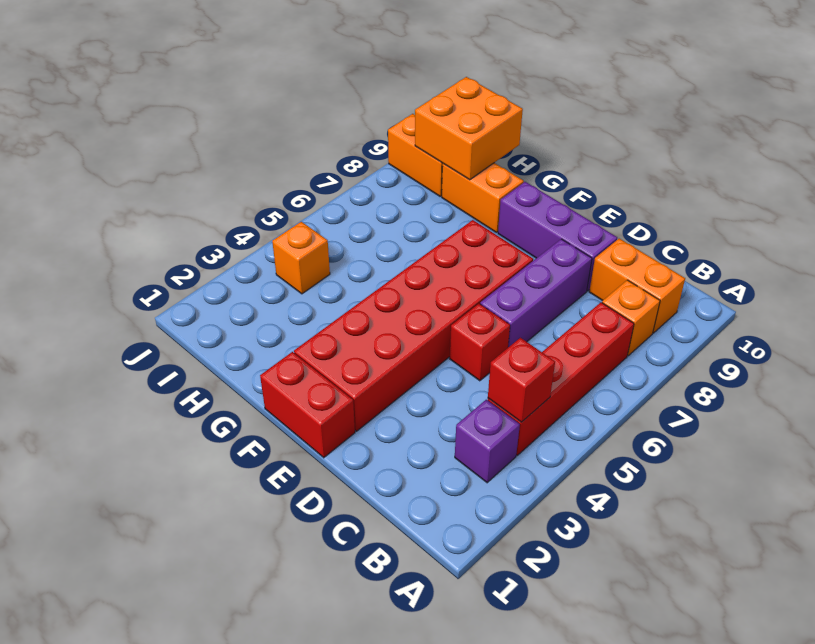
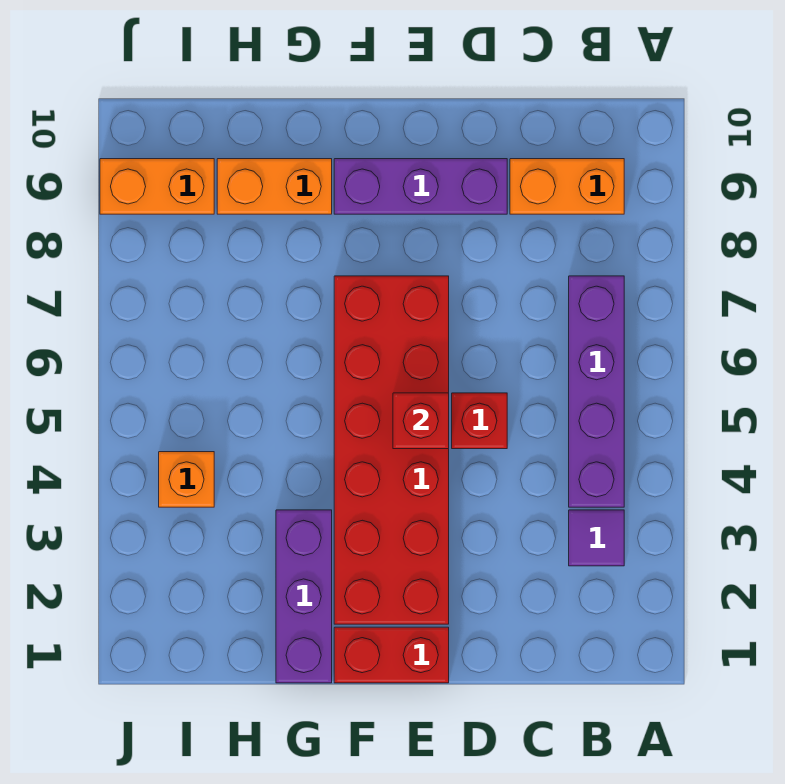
purple brick B3 level 1 -> purple tile B3 level 1
red brick B4:B7 level 1 -> purple brick B4:B7 level 1
red brick B4 level 2 -> red brick E5 level 2
orange brick B8 level 1 -> none
purple brick D6:D8 level 1 -> purple brick G1:G3 level 1
orange brick H9:I10 level 2 -> none

